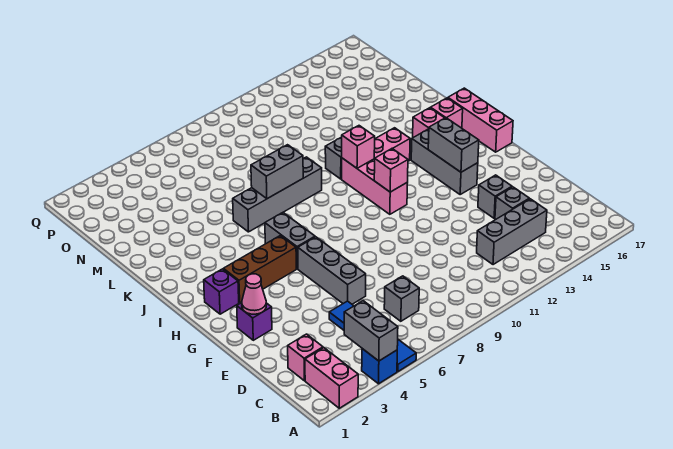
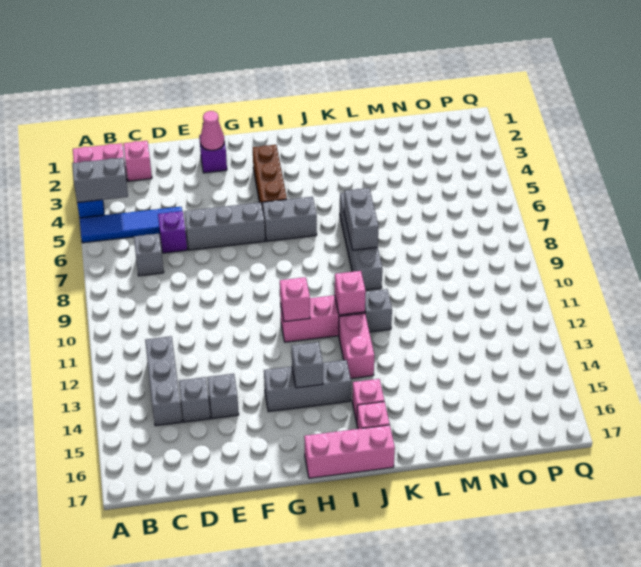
grey brick G14:H14 level 2 -> grey brick H14 level 2
purple brick H2 level 1 -> purple brick D6 level 1

